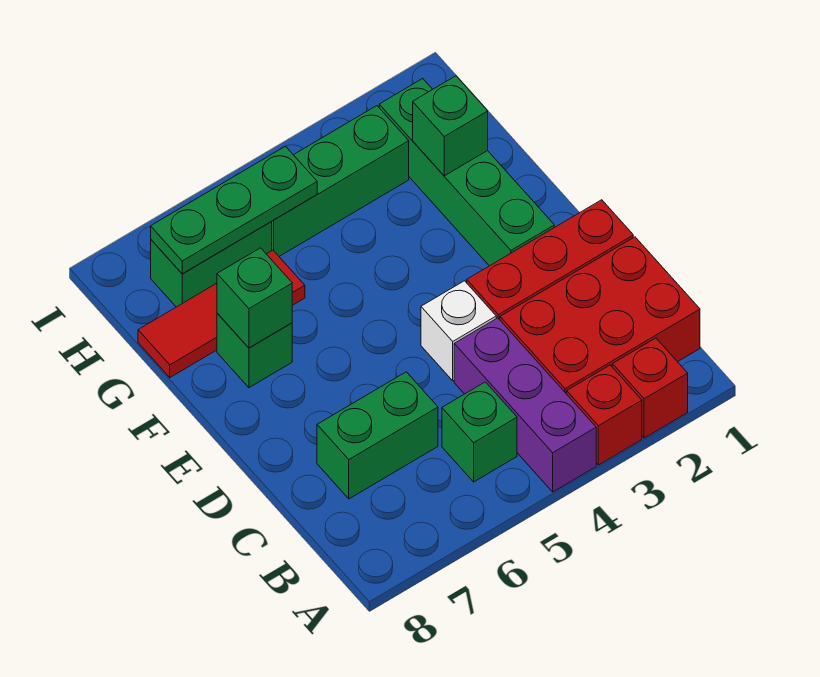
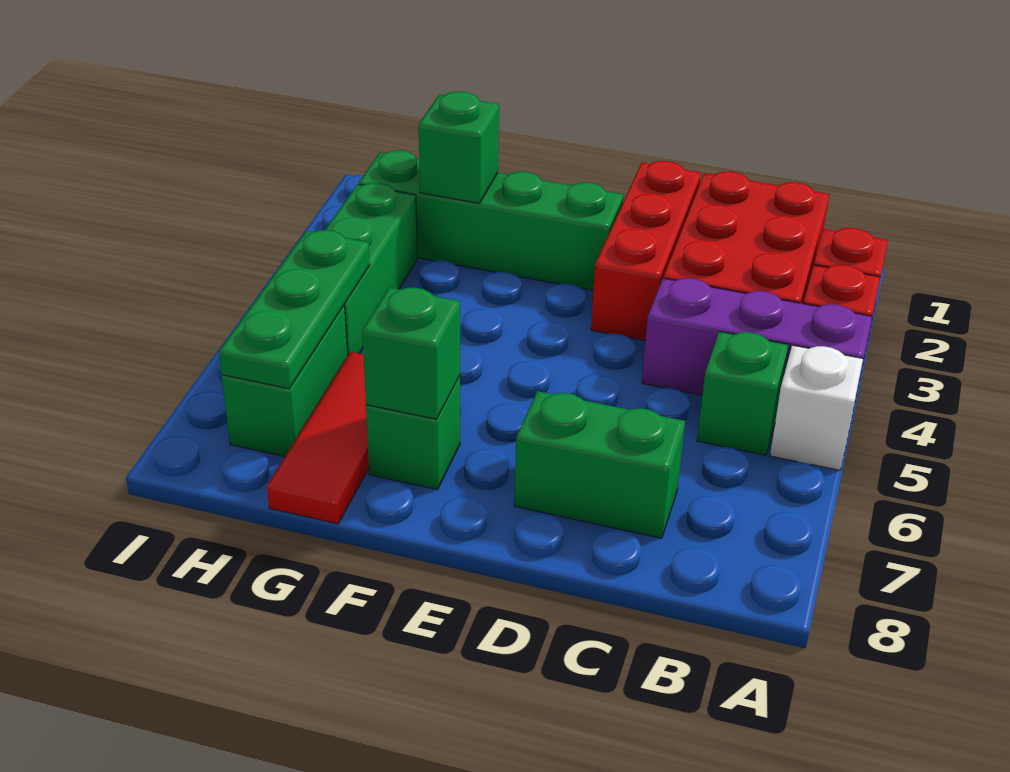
green brick C6:C7 level 1 -> green brick C7:D7 level 1
white brick D4 level 1 -> white brick A5 level 1

